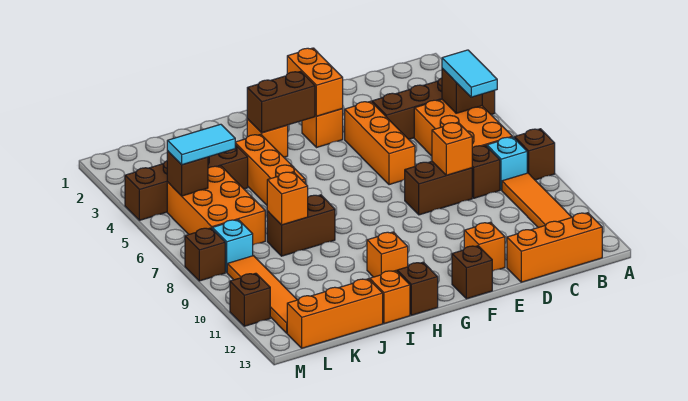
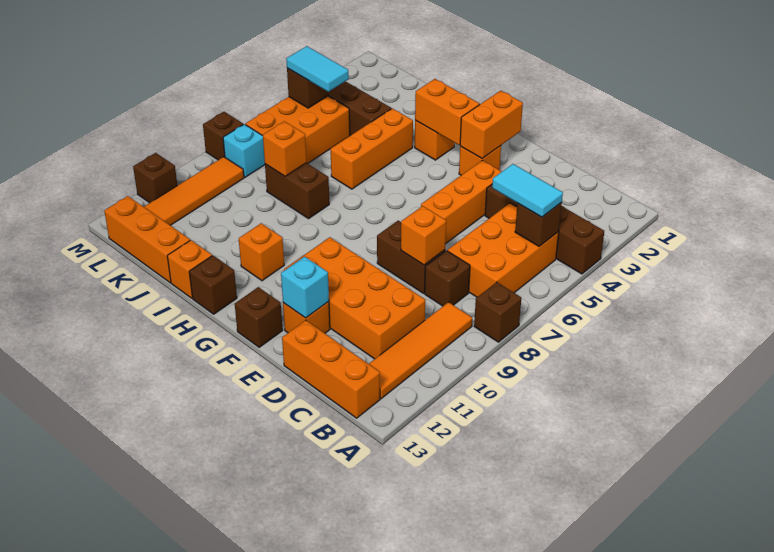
cyan tile B5:B6 level 3 -> cyan tile B5:C5 level 3
cyan brick B8 level 1 -> cyan brick E12 level 2
none -> orange brick C10:F11 level 1
brown brick G3:H3 level 2 -> orange brick G3:H3 level 2

